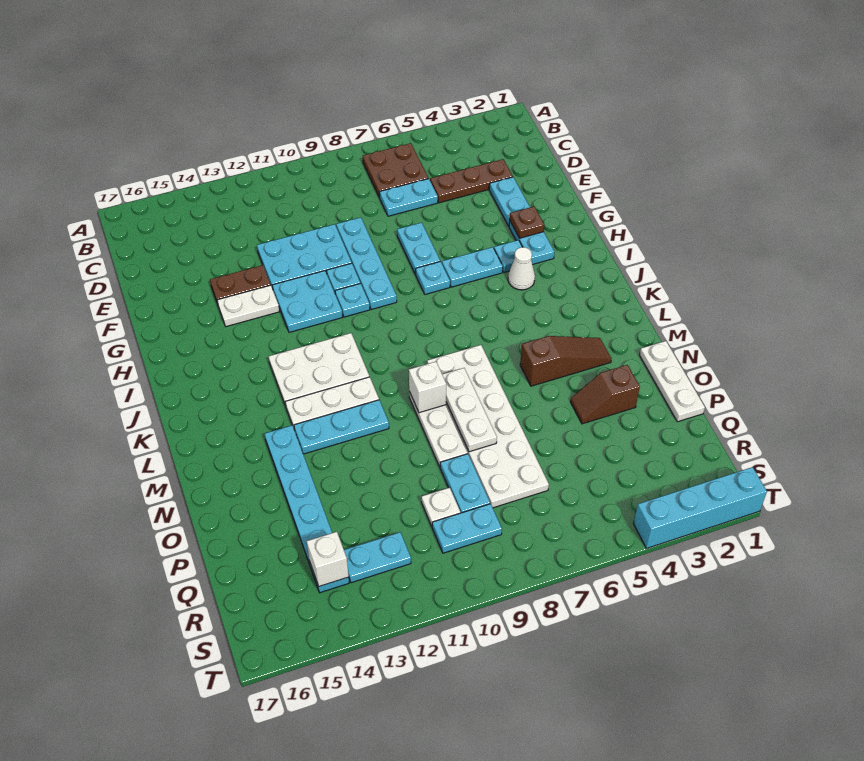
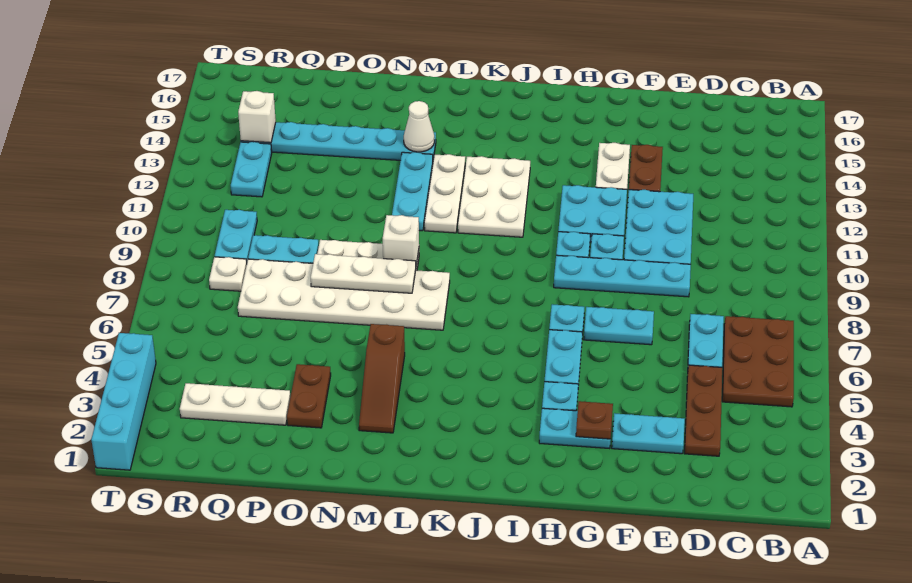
brown plate B6:C7 level 1 -> brown plate B5:C7 level 1
white cone I4 level 1 -> white cone M14 level 2
white plate N1:P1 level 1 -> white plate P3:R3 level 1
brown slope O3:O4 level 1 top 3 -> brown plate O3:O4 level 1
white plate Q10 level 1 -> white plate R8 level 1

